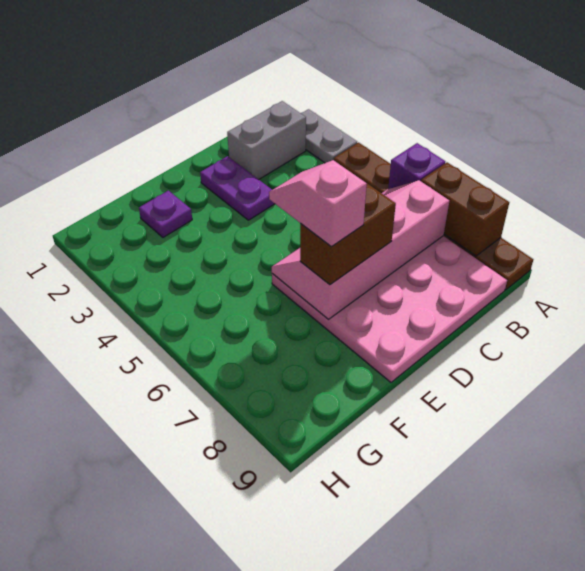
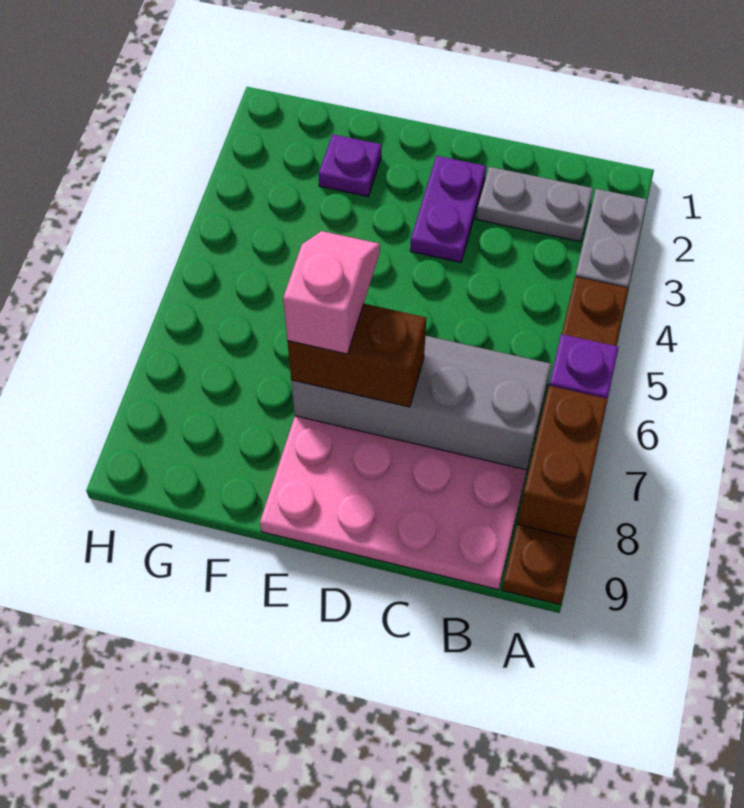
grey brick B2:C2 level 1 -> grey plate B2:C2 level 1
pink slope B6:E7 level 2 top 7 -> grey slope B6:E7 level 2 top 7

